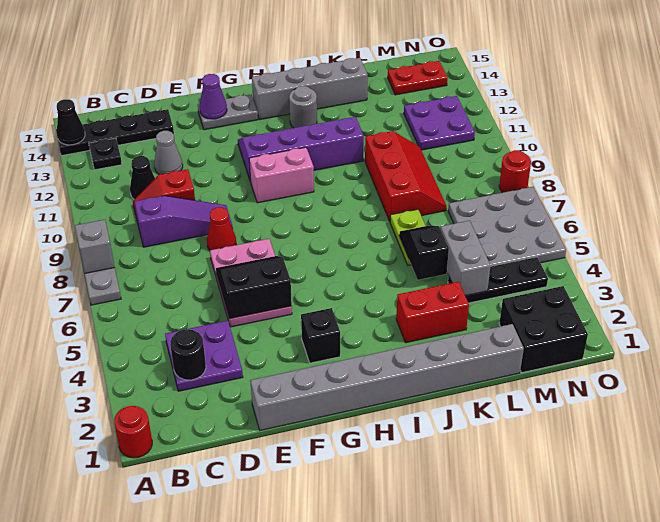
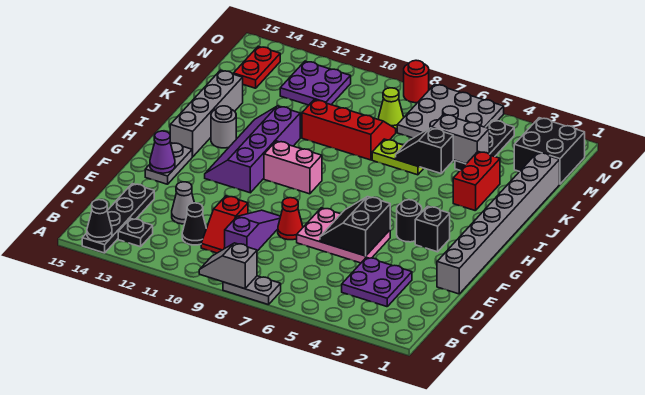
red round brick A1 level 1 -> none
black round brick C3 level 2 -> black round brick G4 level 1
pink brick G10:H10 level 1 -> pink brick H9:H10 level 1
none -> lime cone M8 level 1

